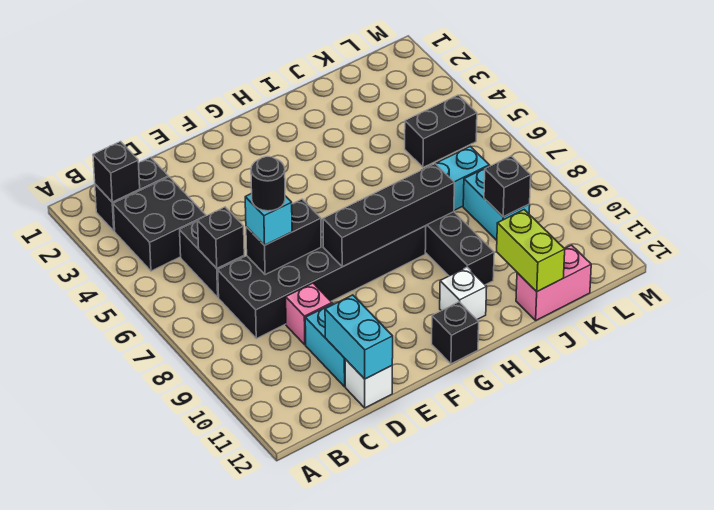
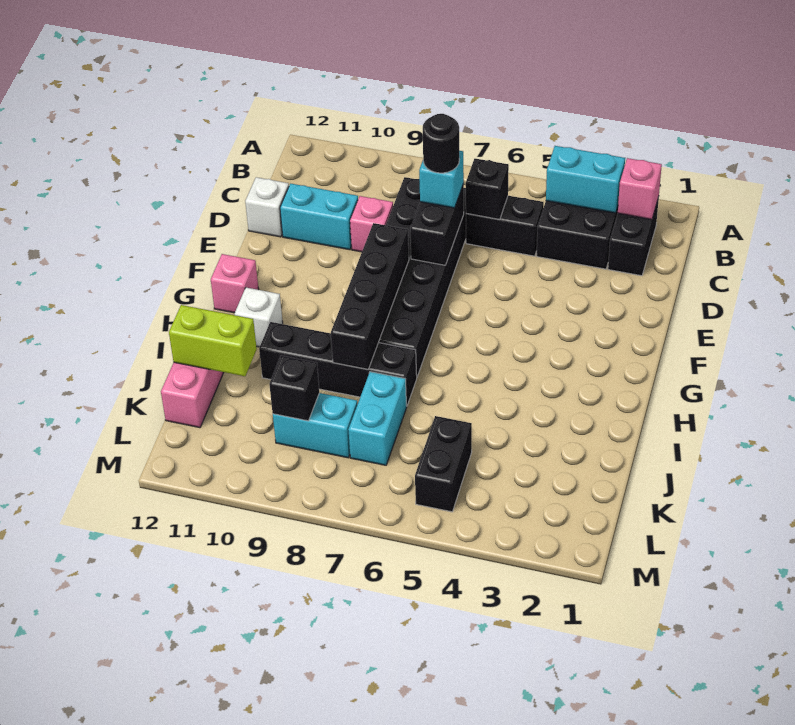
black brick B2 level 2 -> pink brick B2 level 2
cyan brick D11:D12 level 2 -> cyan brick B3:B4 level 2
black brick G12 level 1 -> pink brick G12 level 1

